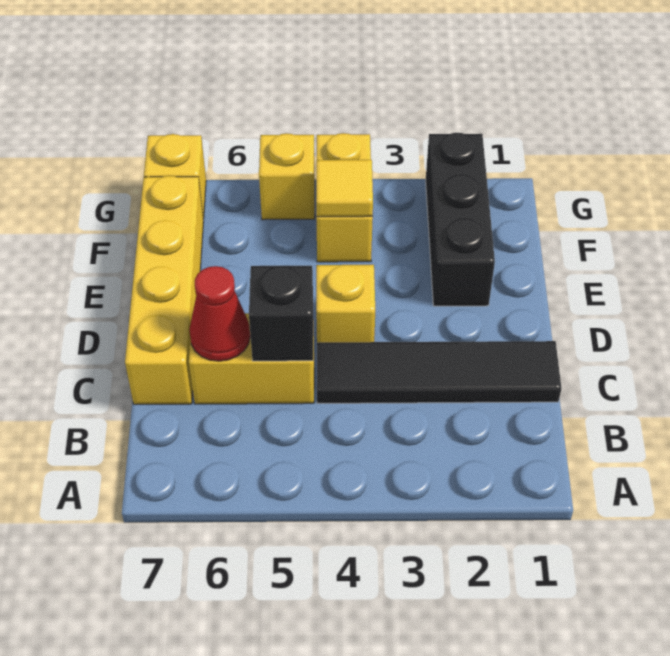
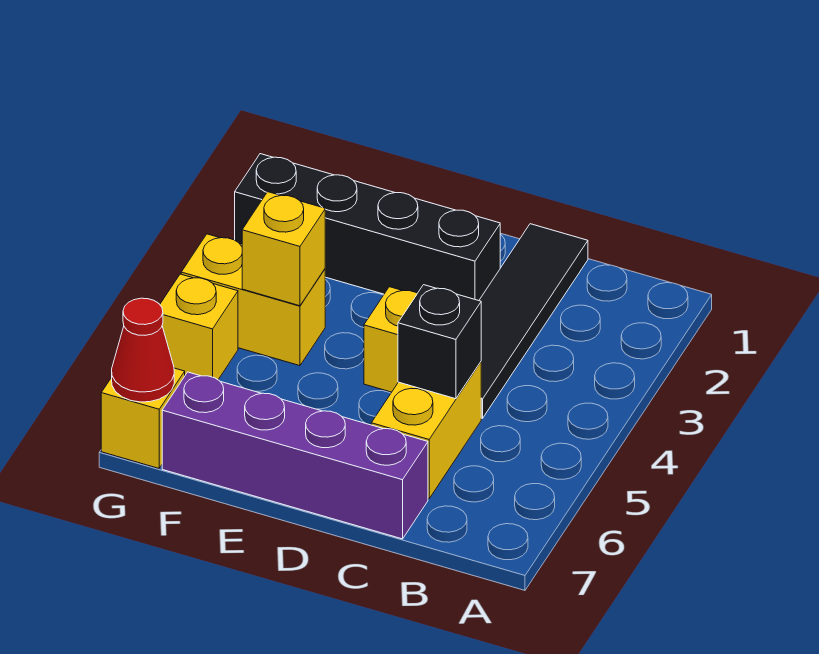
red cone C6 level 2 -> red cone G7 level 2
yellow brick C7:F7 level 1 -> purple brick C7:F7 level 1
black brick E2:G2 level 1 -> black brick D2:G2 level 1
yellow tile F4 level 2 -> yellow brick F4 level 2

